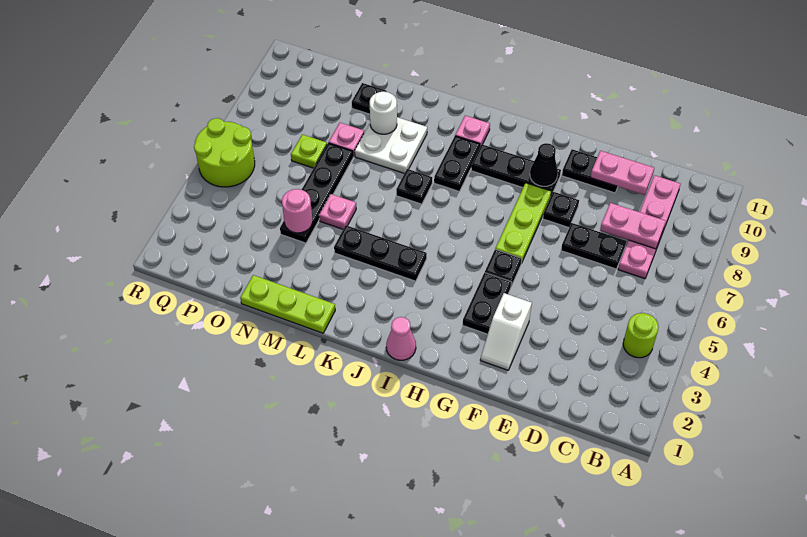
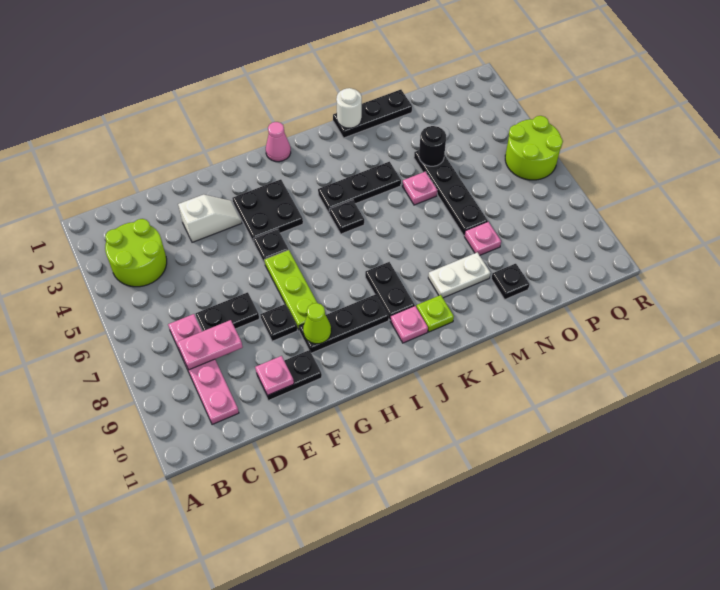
lime round brick B4 level 1 -> lime round brick B3:C4 level 1
pink plate D10:E10 level 2 -> pink plate E10 level 2
white slope F2:F3 level 1 top 3 -> white slope E3:F3 level 1 top E
black plate G3:G4 level 1 -> black plate G3:H4 level 1
black cone G9 level 2 -> lime cone G9 level 2
black plate K7 level 1 -> black plate J5 level 1
lime plate L1:N1 level 1 -> black plate L1:N1 level 1
white plate L8:M9 level 1 -> white plate L9:M9 level 1
white round brick M9 level 2 -> white round brick L1 level 2
pink round brick N4 level 2 -> black round brick N4 level 2
lime plate O7 level 1 -> lime plate K10 level 1

